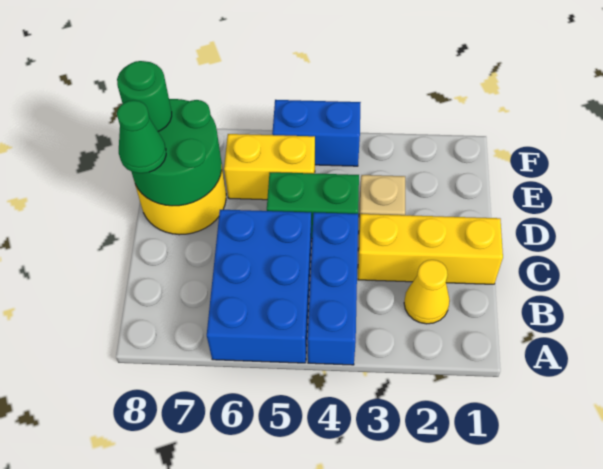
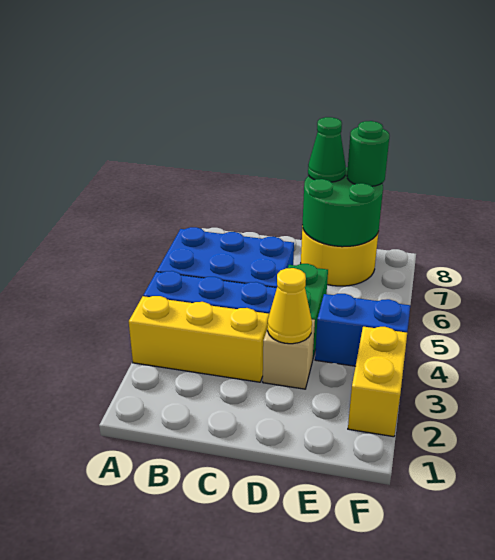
yellow cone B2 level 1 -> yellow cone D3 level 2
yellow brick C1:C3 level 1 -> yellow brick A3:C3 level 1
yellow brick E5:E6 level 1 -> yellow brick F2:F3 level 1
blue brick F4:F5 level 1 -> blue brick E4:F4 level 1

